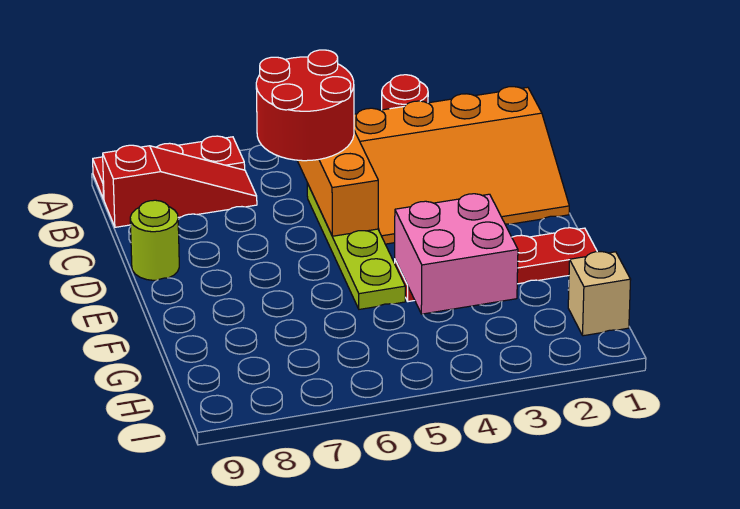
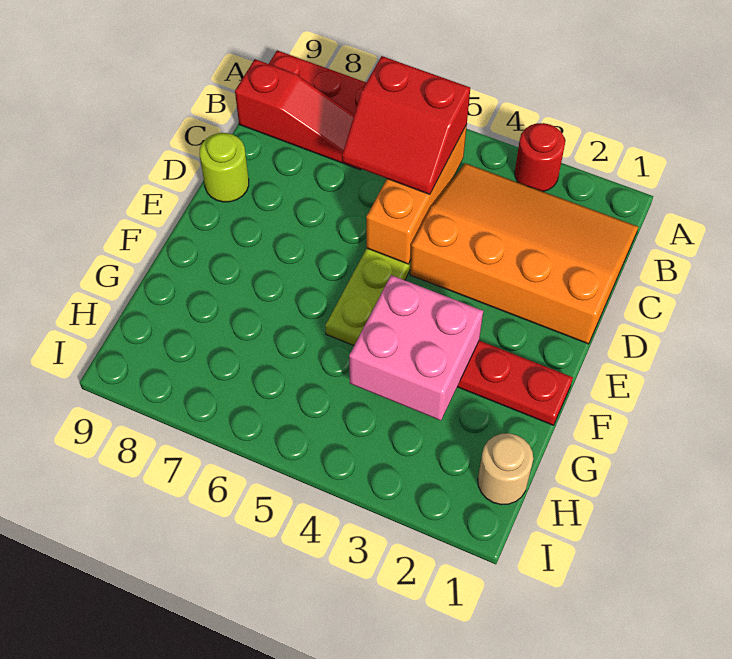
orange slope B1:D4 level 1 top B -> orange slope B1:D4 level 1 top D
red round brick B5:C6 level 3 -> red slope B5:C6 level 3 top B
tan brick H1 level 1 -> tan round brick H1 level 1

